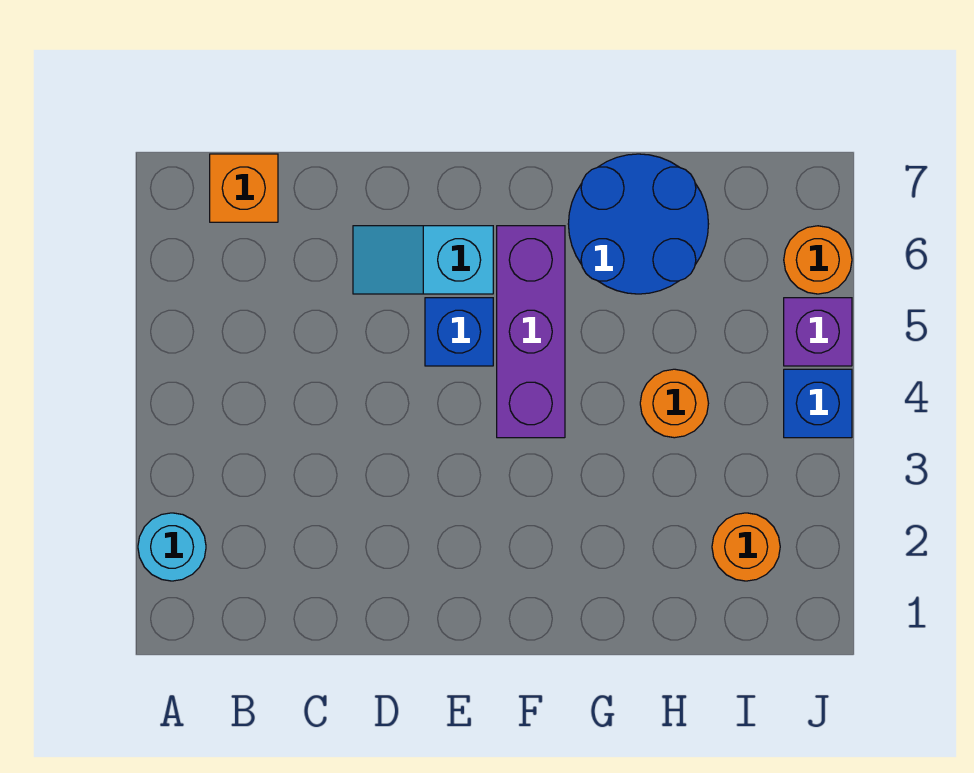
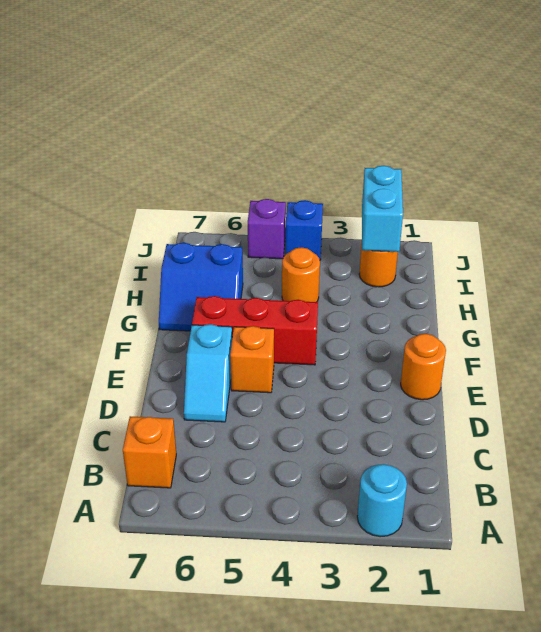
blue brick E5 level 1 -> orange brick E5 level 1
purple brick F4:F6 level 1 -> red brick F4:F6 level 1
blue round brick G6:H7 level 1 -> blue slope G6:H7 level 1 top H
none -> cyan brick I2:J2 level 2
orange round brick J6 level 1 -> orange round brick E1 level 1

